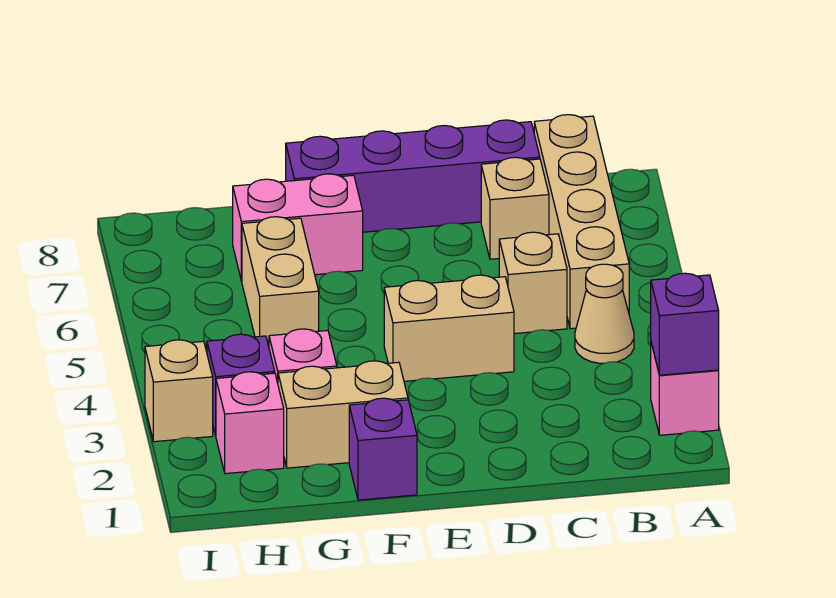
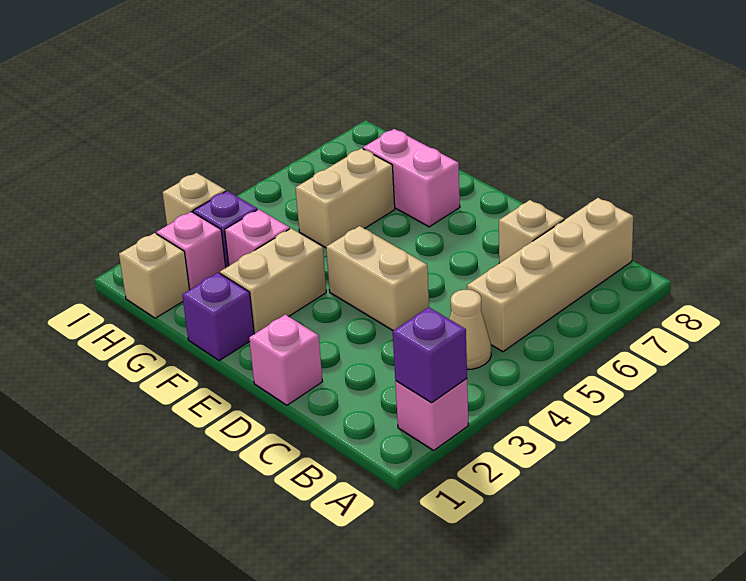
tan brick C5 level 1 -> tan brick H1 level 1
purple brick C8:F8 level 1 -> none
none -> pink brick D1 level 1
tan brick F2:G2 level 1 -> tan brick F2:F3 level 1

